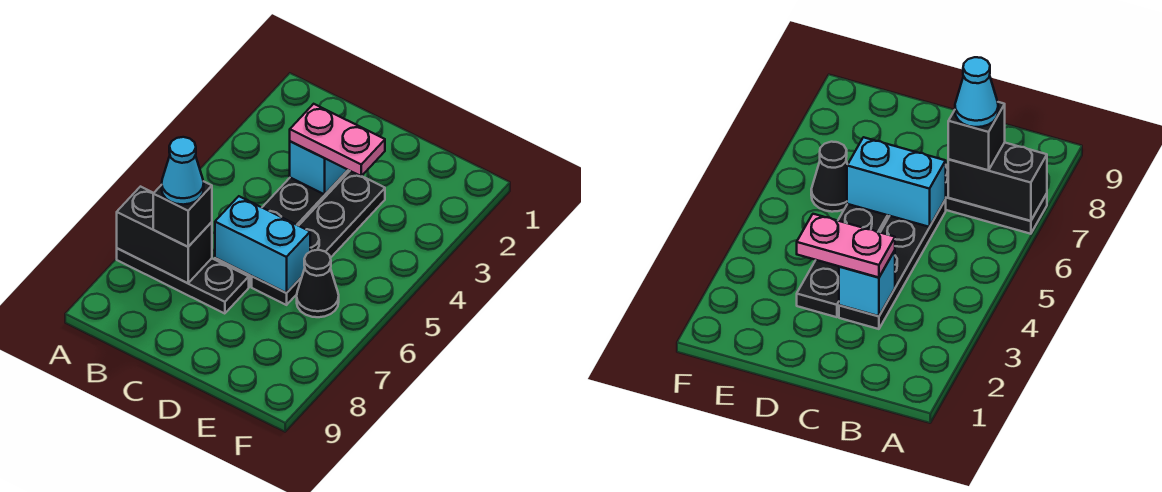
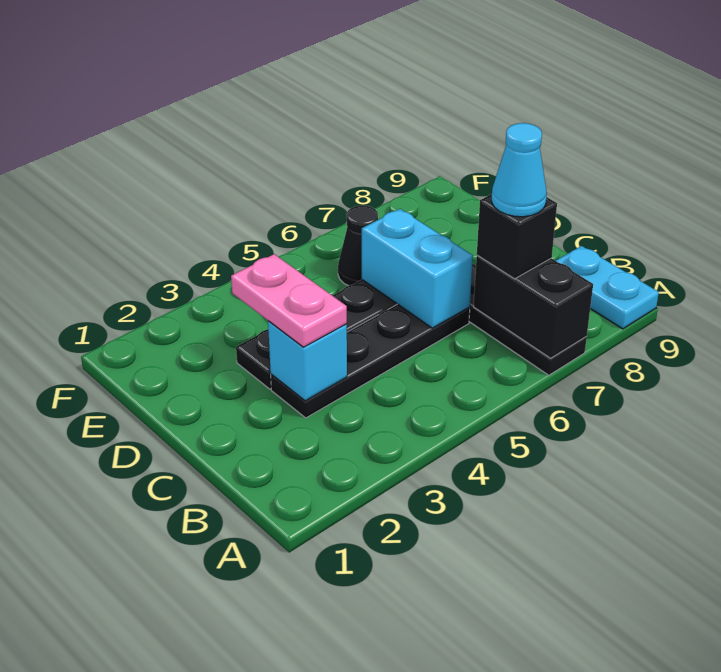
none -> cyan plate A9:B9 level 1

